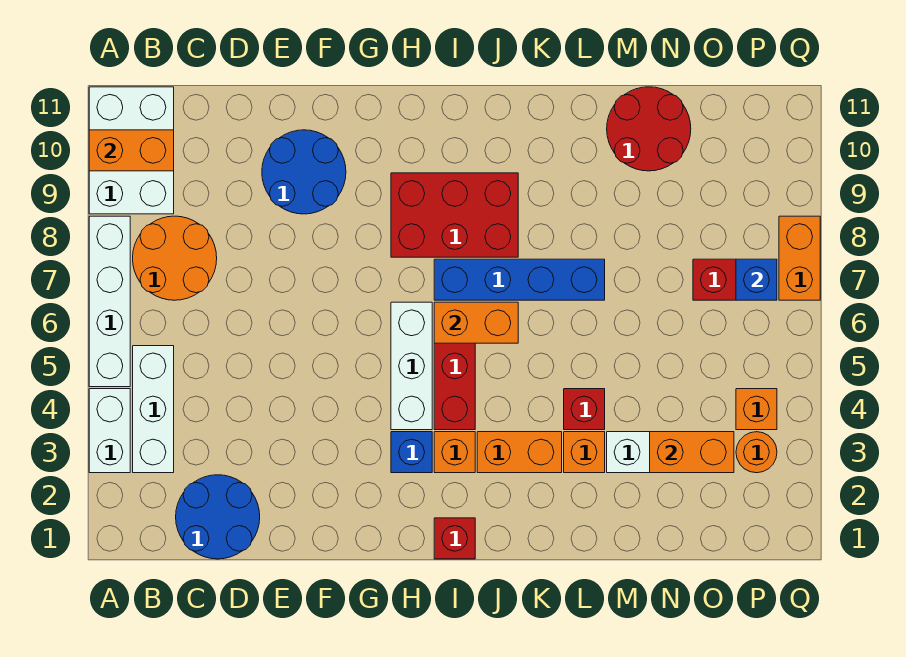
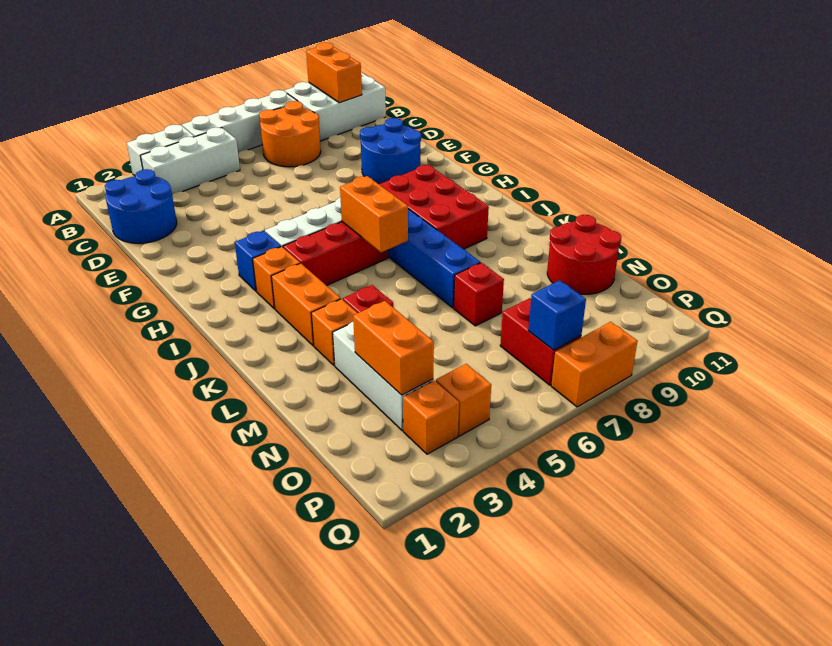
red brick I1 level 1 -> red brick M7 level 1
orange round brick P3 level 1 -> orange brick P3 level 1

